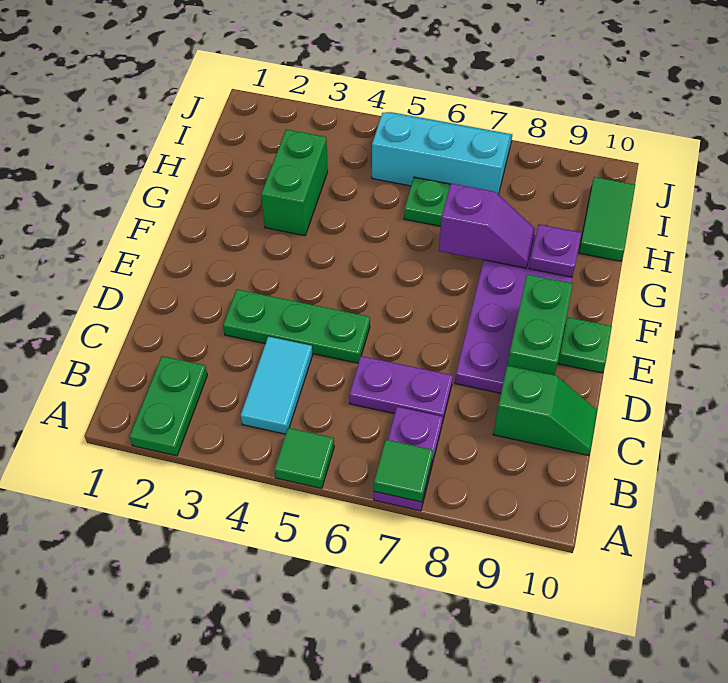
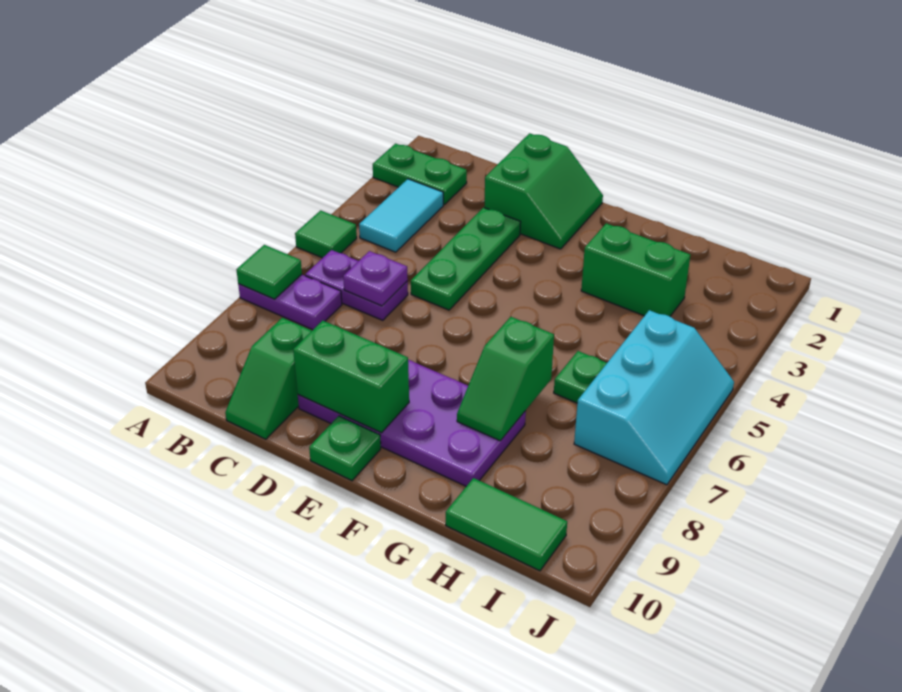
cyan tile B4:C4 level 1 -> cyan tile B3:B4 level 1
purple plate C6:C7 level 1 -> purple plate B6:C6 level 1
none -> green slope D1:E2 level 1 top D
purple slope G7:G8 level 2 top 7 -> green slope G7:G8 level 2 top 7
purple plate G9 level 2 -> purple plate C6 level 2

